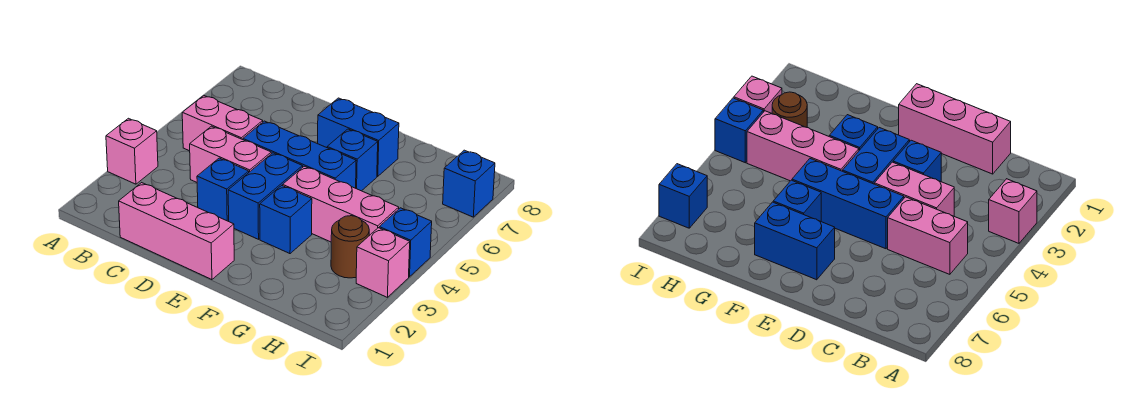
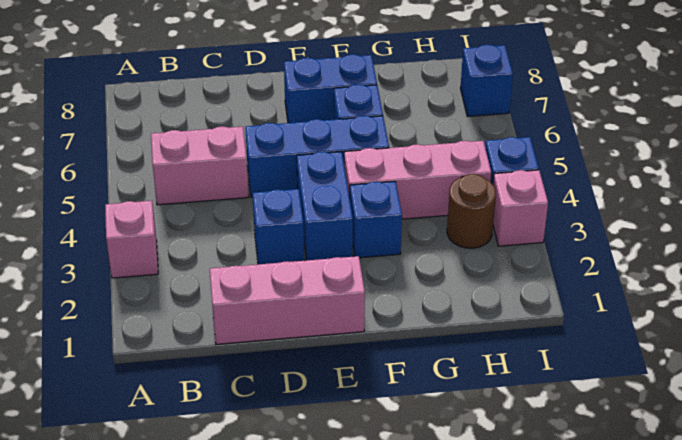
pink brick C4:D4 level 1 -> none

